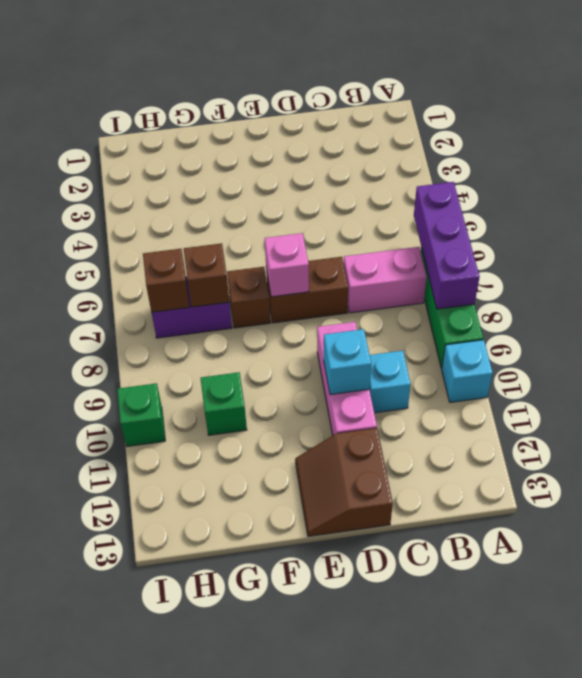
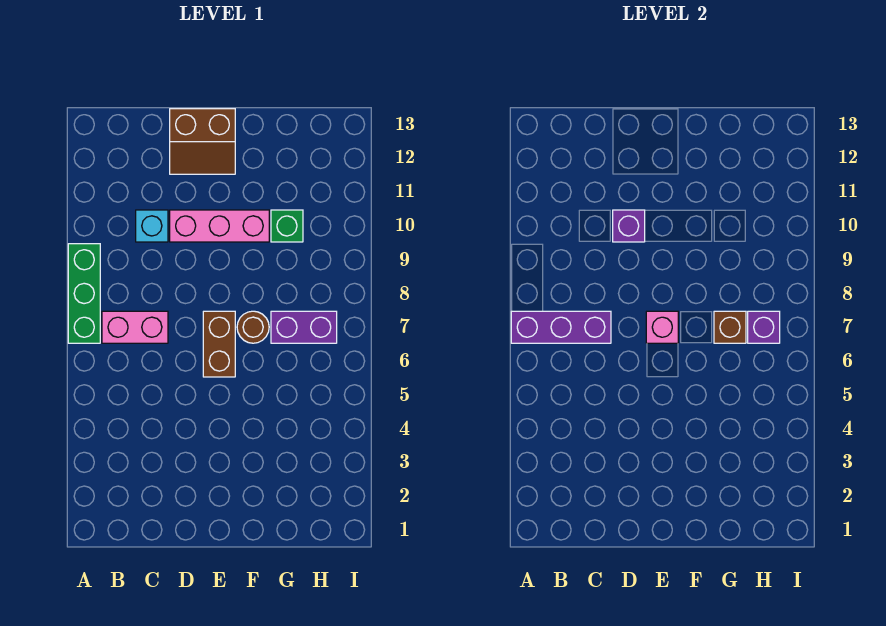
purple brick A6:A8 level 2 -> purple brick A7:C7 level 2
cyan brick A10 level 1 -> none
brown brick D7:E7 level 1 -> brown brick E6:E7 level 1
pink brick D9:D11 level 1 -> pink brick D10:F10 level 1
cyan brick D10 level 2 -> purple brick D10 level 2
brown slope D12:E13 level 1 top D -> brown slope D12:E13 level 1 top 13
brown brick F7 level 1 -> brown round brick F7 level 1
brown brick H7 level 2 -> purple brick H7 level 2
green brick I10 level 1 -> none

